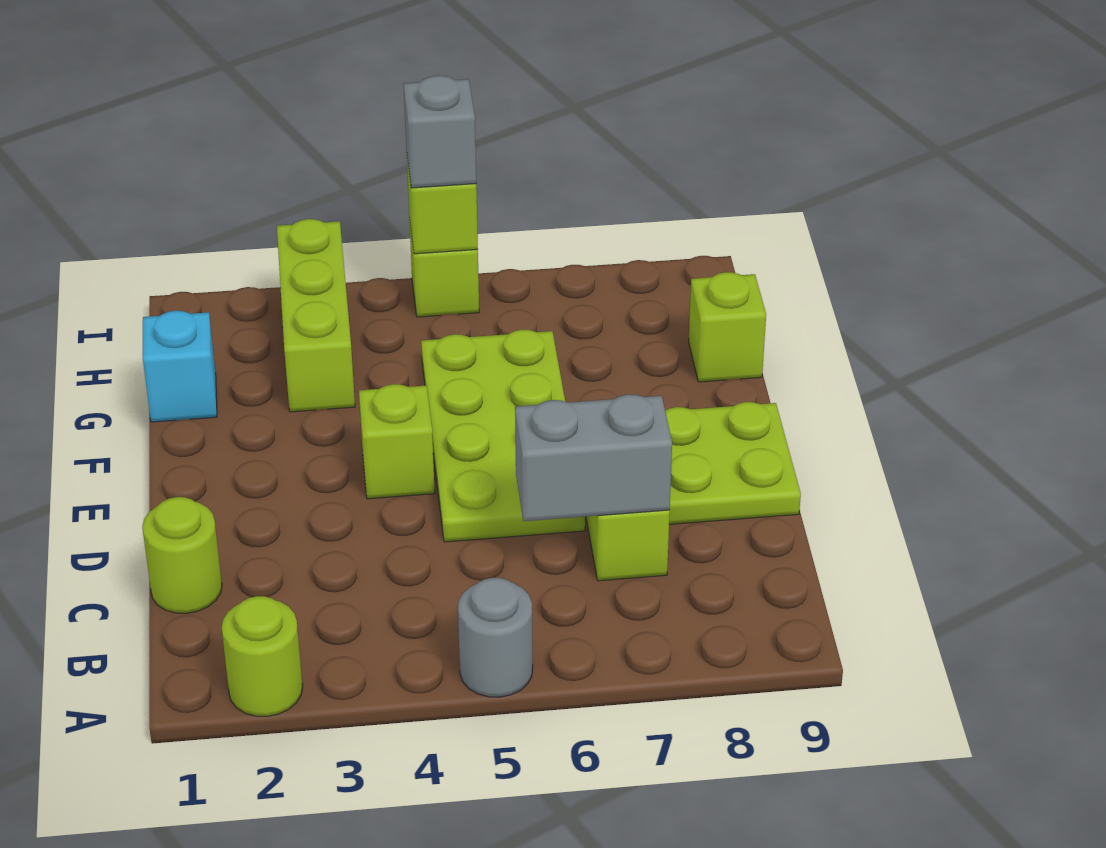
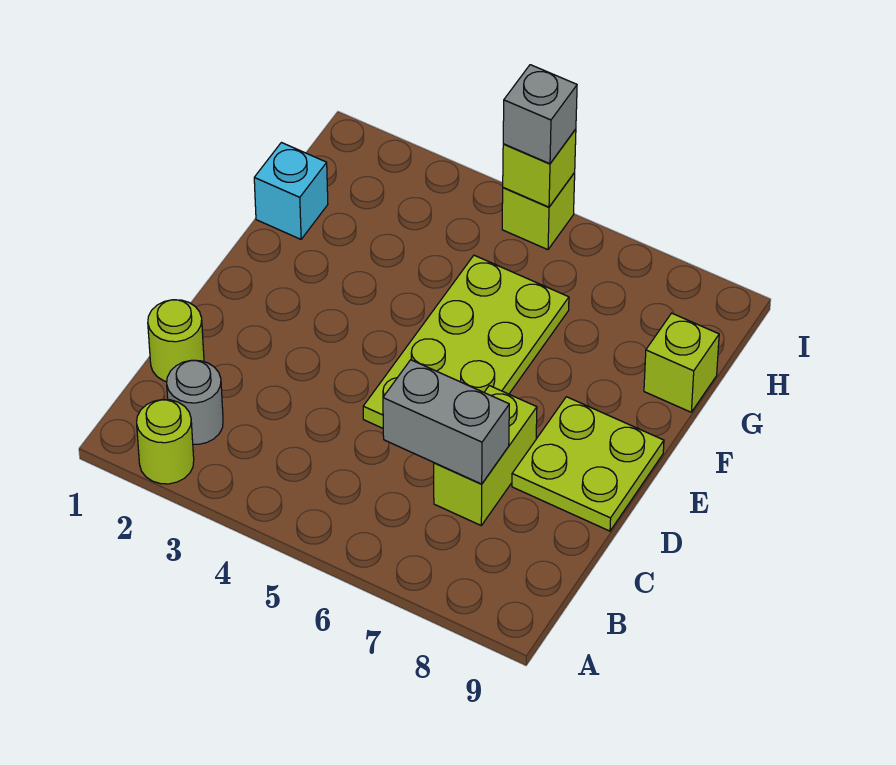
grey round brick A5 level 1 -> grey round brick B2 level 1
lime brick E4 level 1 -> none
lime brick G3:I3 level 1 -> none

